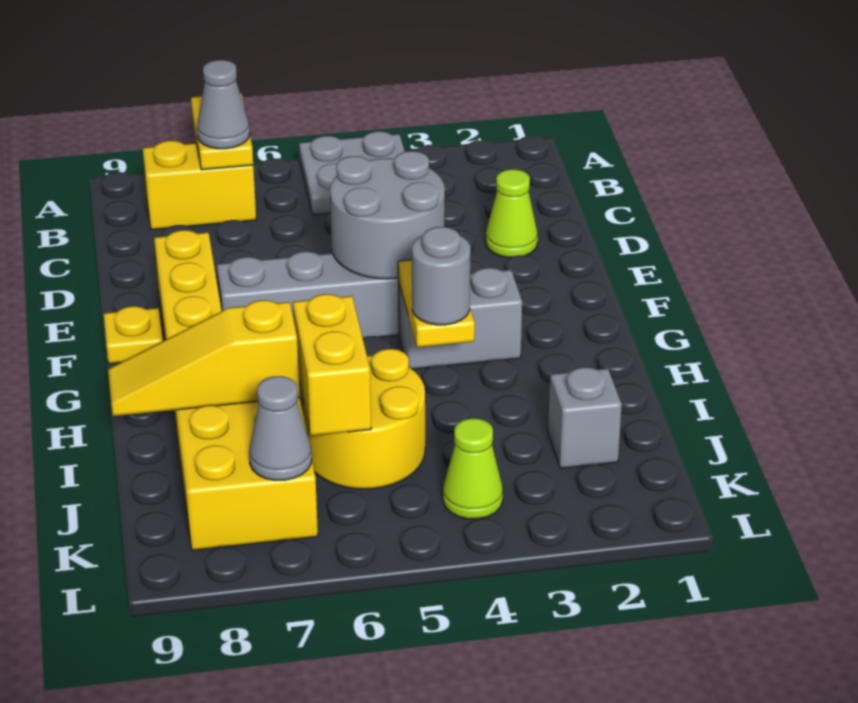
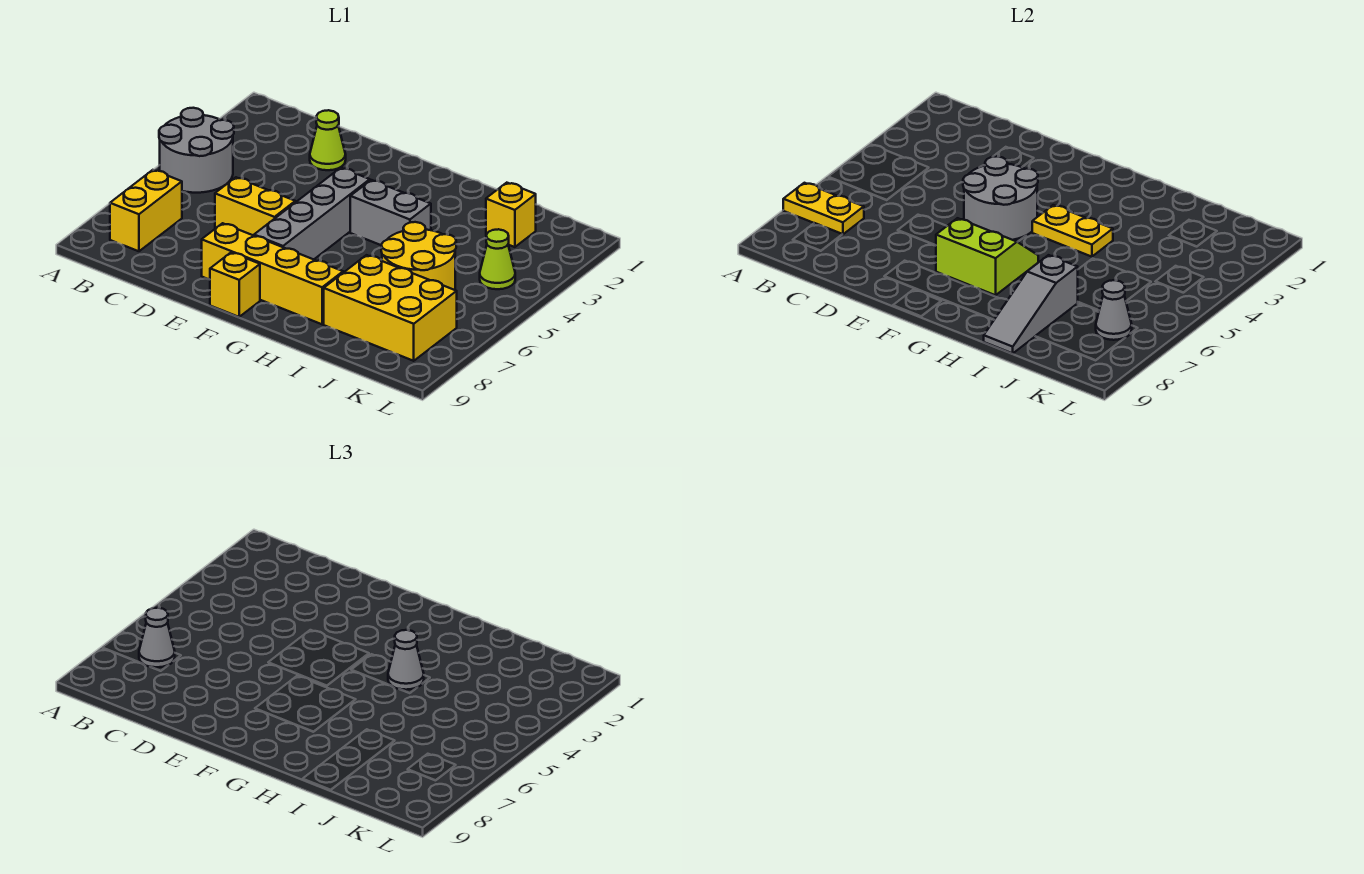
grey plate A4:B5 level 1 -> grey round brick A4:B5 level 1
none -> lime slope F6:G7 level 2 top 7
yellow plate F9 level 1 -> yellow brick F9 level 1
grey brick G3:G4 level 1 -> grey brick G4:H4 level 1
grey round brick H4 level 3 -> grey cone H4 level 3
yellow brick I6:J6 level 2 -> yellow brick D6:E6 level 1
yellow slope I7:I9 level 2 top 7 -> grey slope I7:I9 level 2 top 7
grey brick J2 level 1 -> yellow brick J2 level 1

